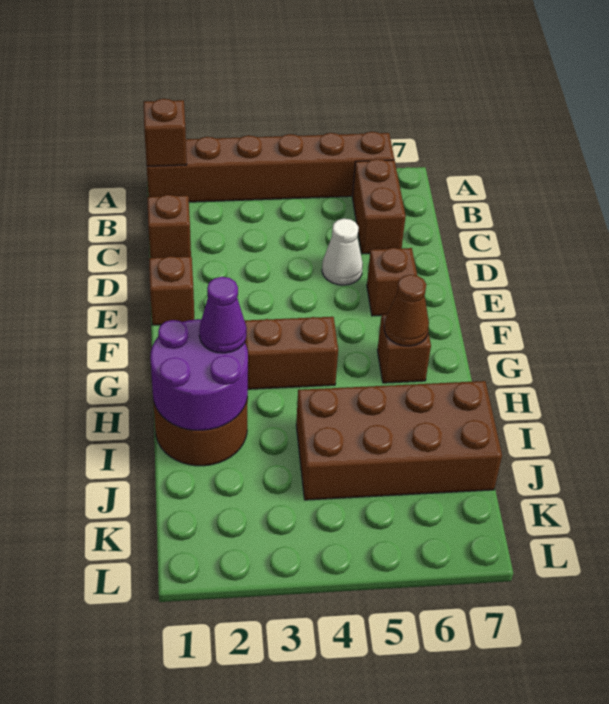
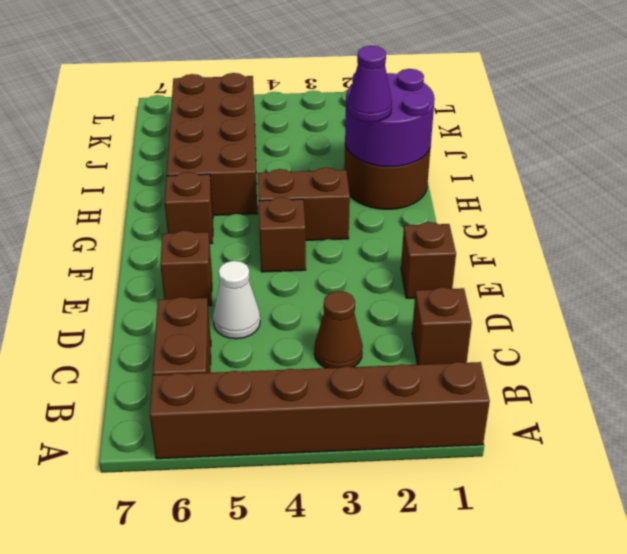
brown brick A1 level 2 -> brown brick F4 level 1
brown cone G6 level 2 -> brown cone C3 level 1
brown brick I4:J7 level 1 -> brown brick H5:K6 level 1

